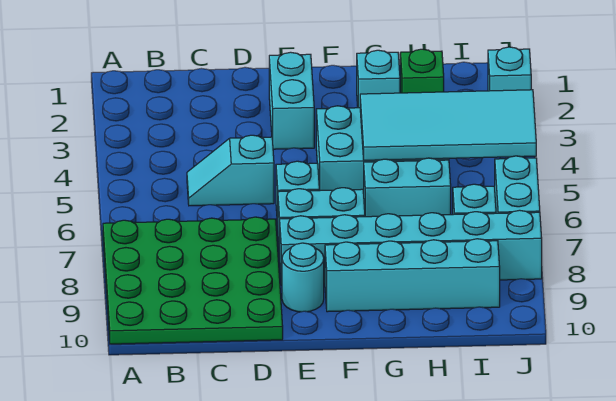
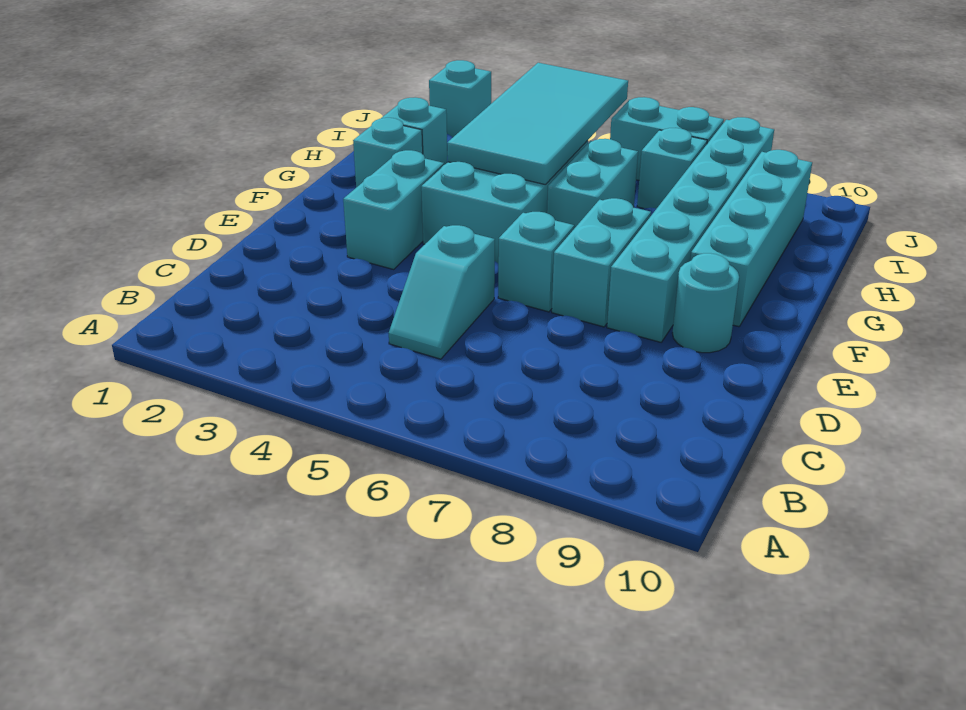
green plate A7:D10 level 1 -> none
cyan brick E2:E3 level 1 -> cyan brick E3:F3 level 1
green brick H2 level 1 -> cyan brick H2 level 1

